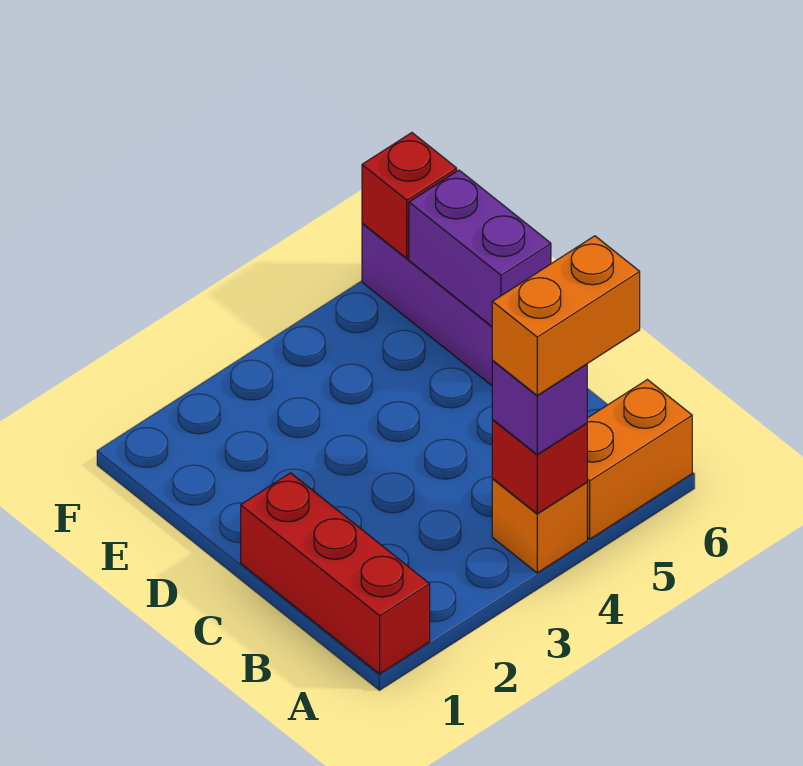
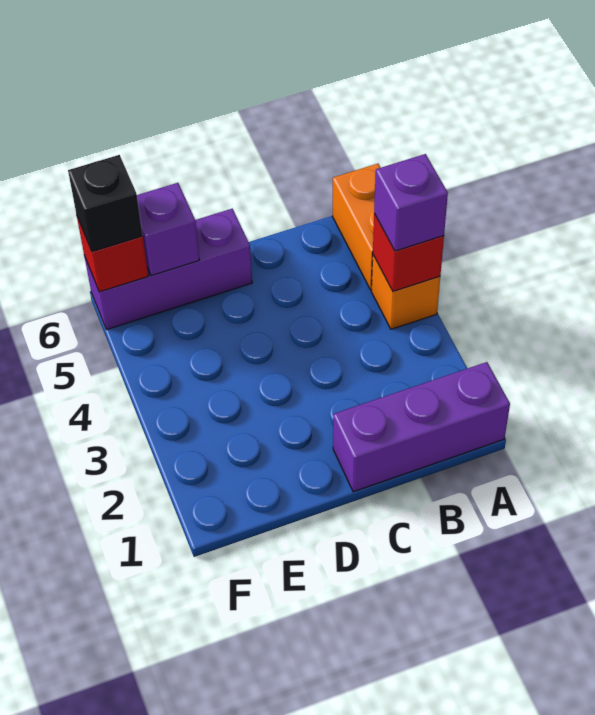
red brick A1:C1 level 1 -> purple brick A1:C1 level 1
orange brick A4:A5 level 4 -> none
purple brick D6:E6 level 2 -> purple brick E6 level 2
none -> black brick F6 level 3

